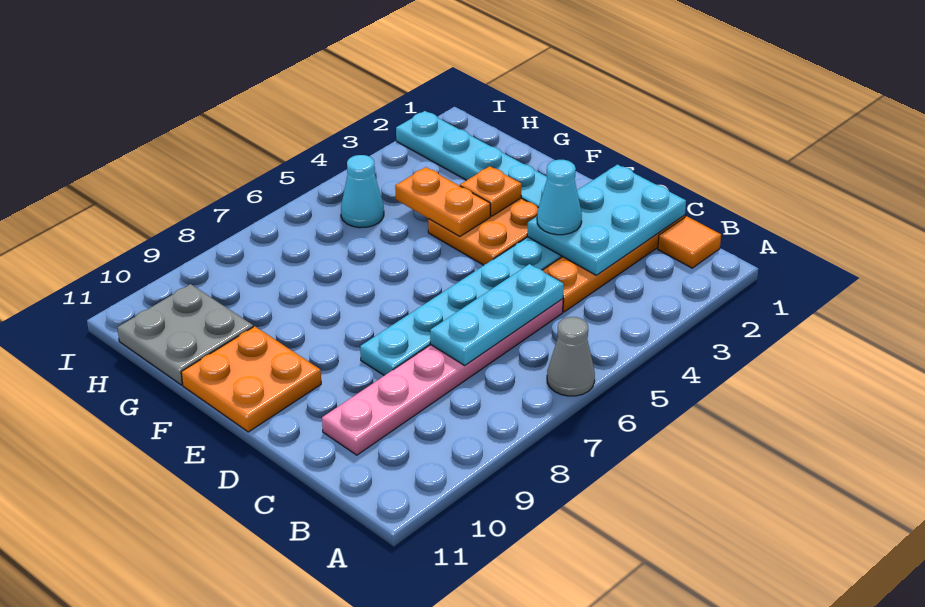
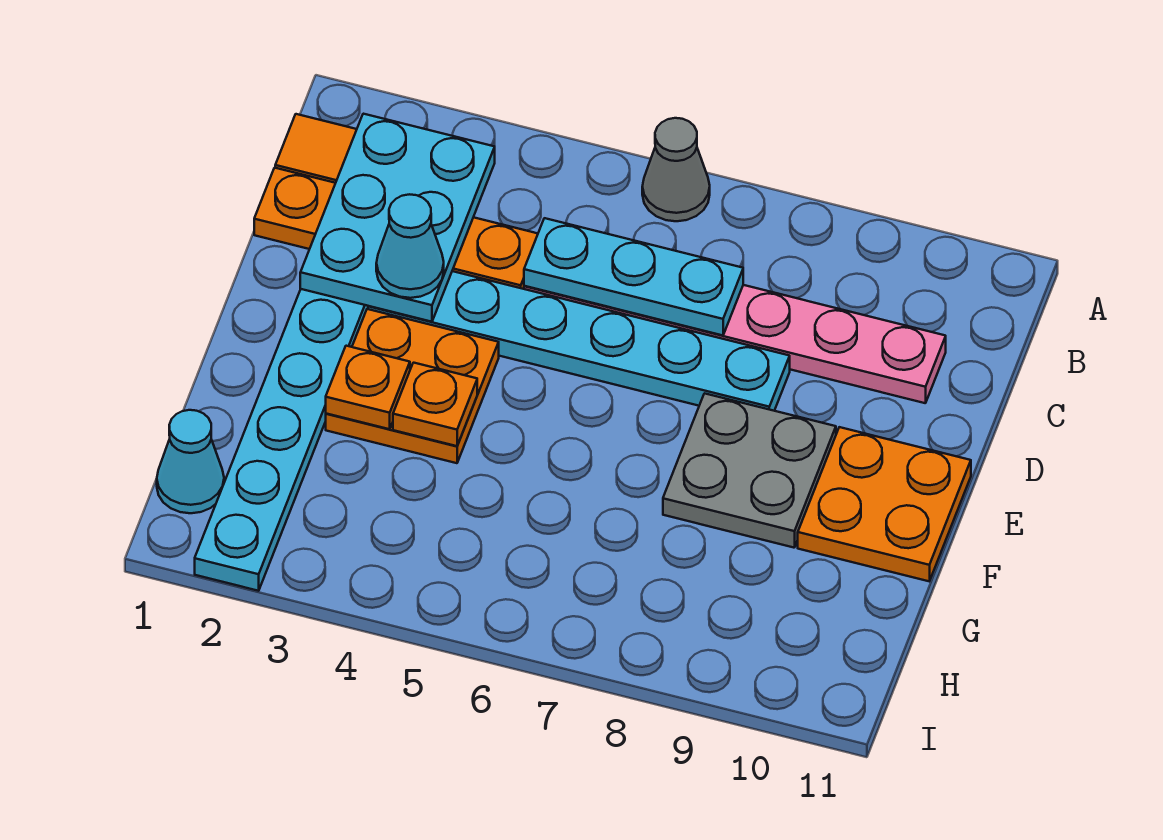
cyan plate C1:D3 level 2 -> cyan plate B2:D3 level 2
orange plate F4:G4 level 2 -> orange plate F4 level 2
grey plate G10:H11 level 1 -> grey plate E8:F9 level 1
cyan cone H5 level 1 -> cyan cone H1 level 1

